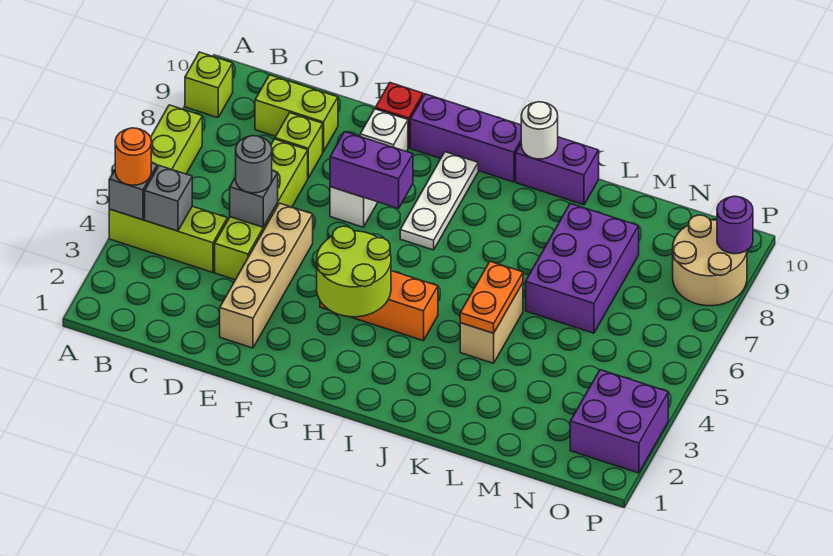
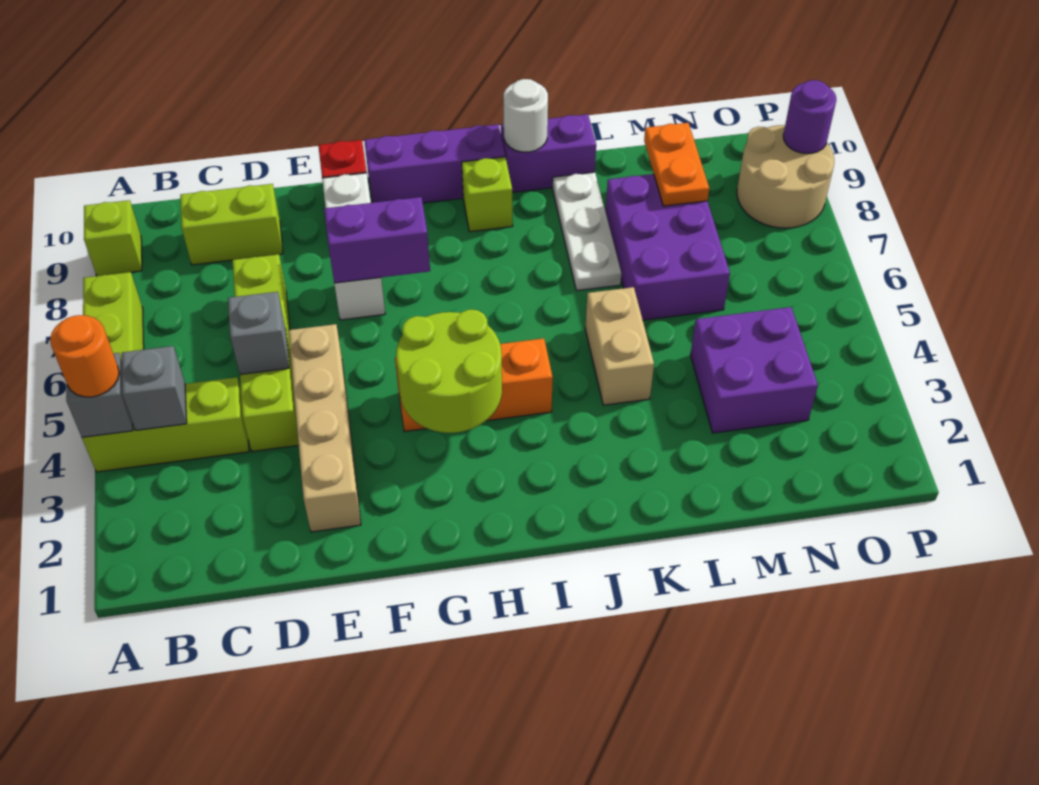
grey round brick D5 level 3 -> none
lime brick D8 level 1 -> lime brick I9 level 1
white plate H7:H9 level 1 -> white plate K7:K9 level 1
orange plate K4:K5 level 2 -> orange plate M8:M9 level 2
purple brick O2:P3 level 1 -> purple brick M3:N4 level 1

